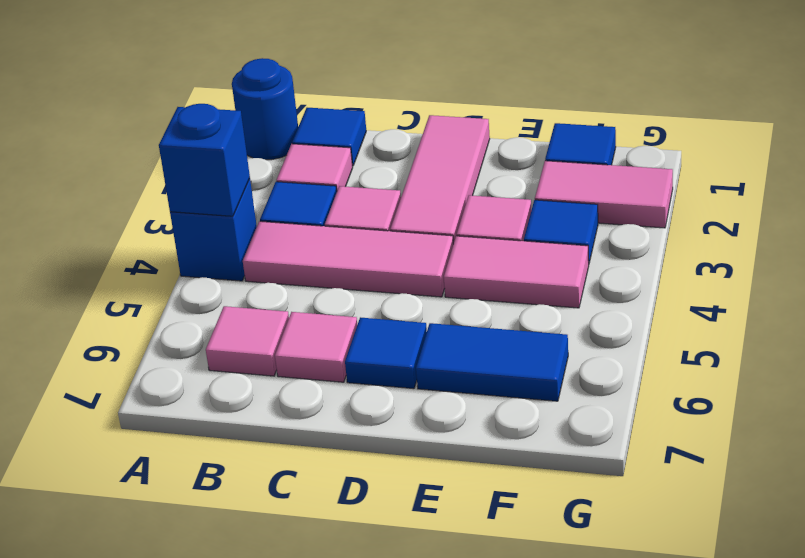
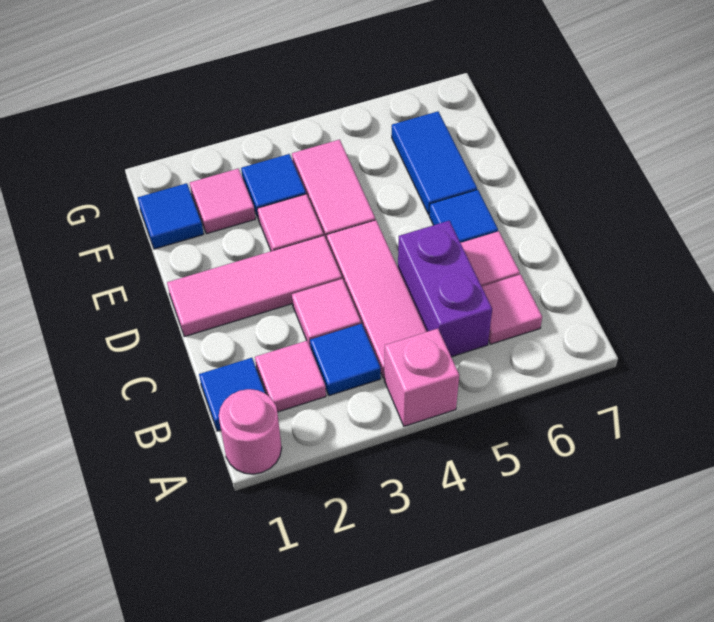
blue round brick A1 level 1 -> pink round brick A1 level 1
blue brick A4 level 1 -> pink brick A4 level 1
blue brick A4 level 2 -> none
none -> purple brick B5:C5 level 1
pink tile F2:G2 level 1 -> pink tile F2 level 1

